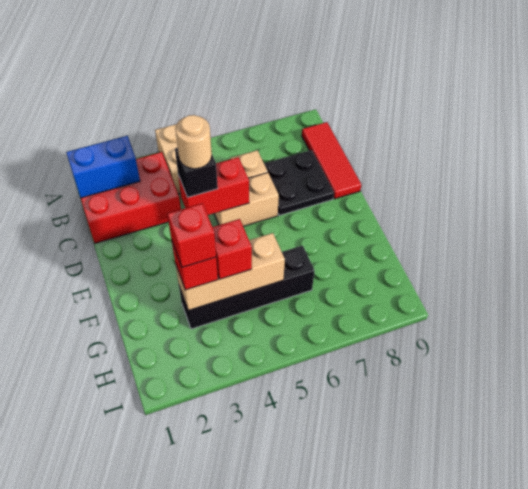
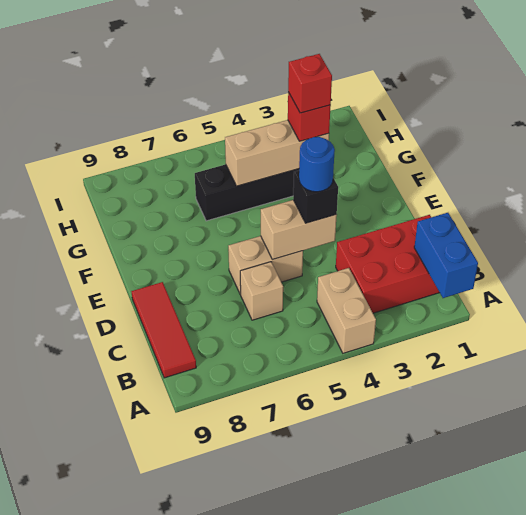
blue brick B1:B2 level 2 -> blue brick A1:B1 level 2
black plate C7:D8 level 1 -> none
red brick D4:D5 level 2 -> tan brick D4:D5 level 2
tan round brick D4 level 4 -> blue round brick D4 level 4
red brick G4 level 3 -> none

